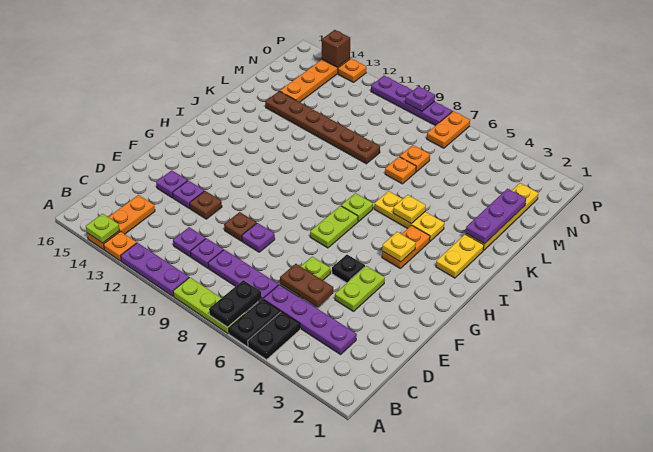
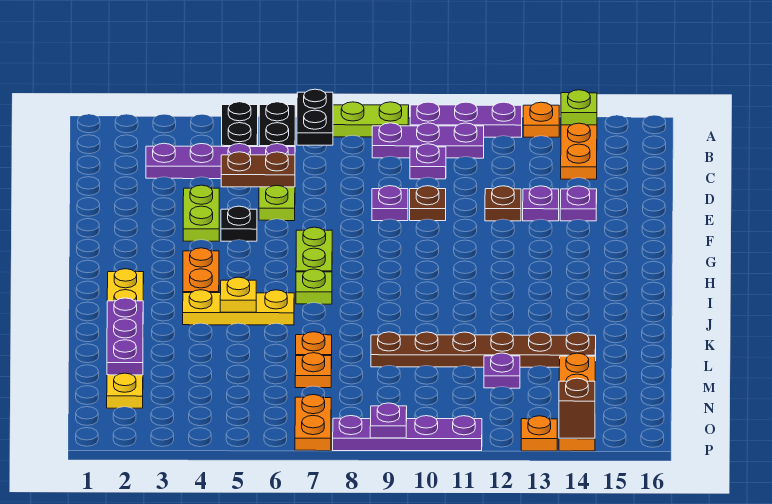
purple plate C7:C9 level 1 -> purple plate B9:B11 level 1
purple plate C11 level 1 -> purple plate M12 level 1
yellow plate H4 level 2 -> none

